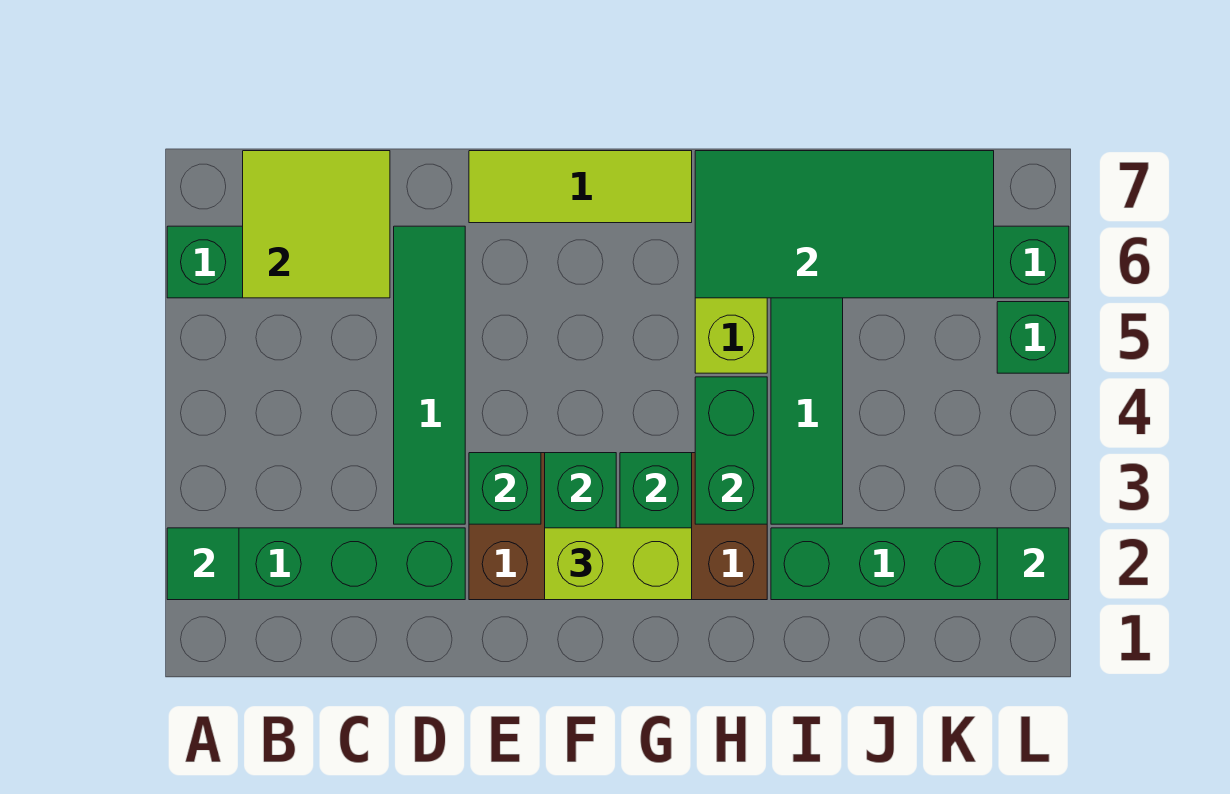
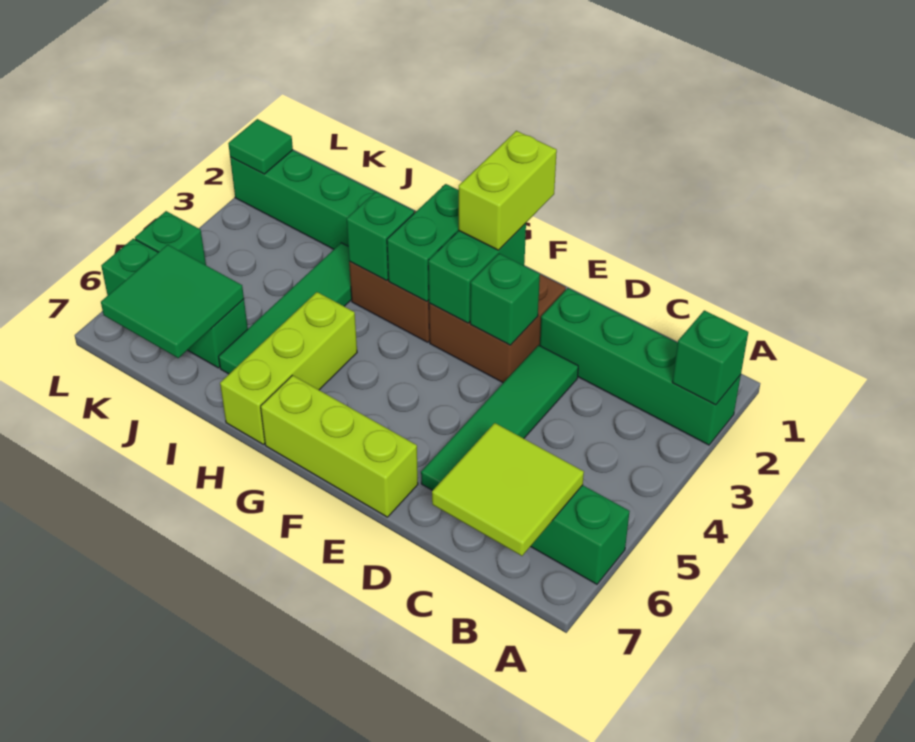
green tile A2 level 2 -> green brick A2 level 2
lime tile E7:G7 level 1 -> lime brick E7:G7 level 1
lime brick F2:G2 level 3 -> lime brick F1:F2 level 3
green brick H3:H4 level 2 -> green brick H3 level 2
green tile H6:K7 level 2 -> green tile J6:K7 level 2

